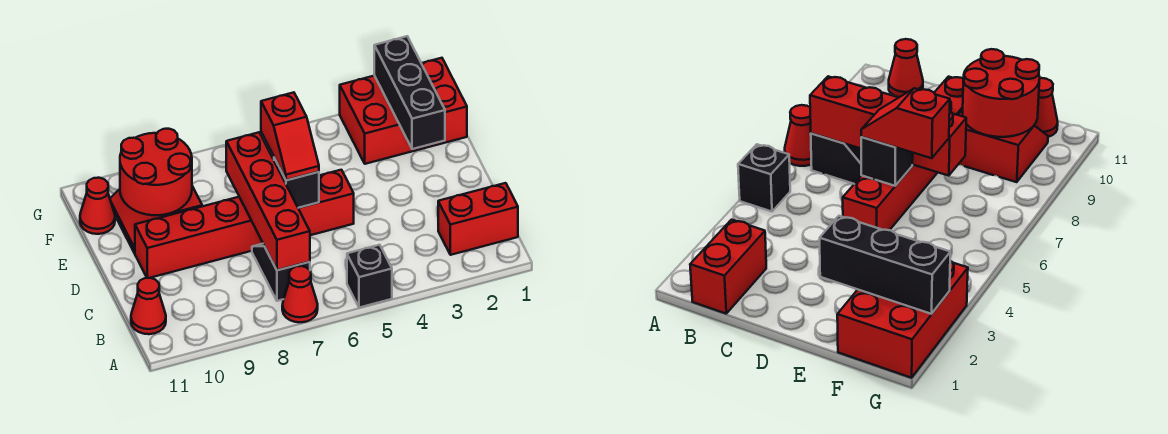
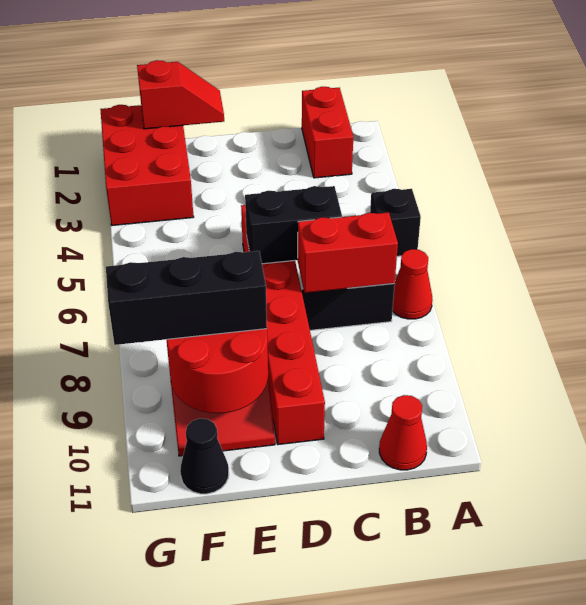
red brick B7:E7 level 2 -> red brick B7:C7 level 2
black brick D6 level 2 -> black brick C6:D6 level 2
red slope D6:E6 level 3 top E -> red slope E1:F1 level 2 top F
black brick E2:G2 level 2 -> black brick E9:G9 level 3
red cone F11 level 1 -> black cone F11 level 1

